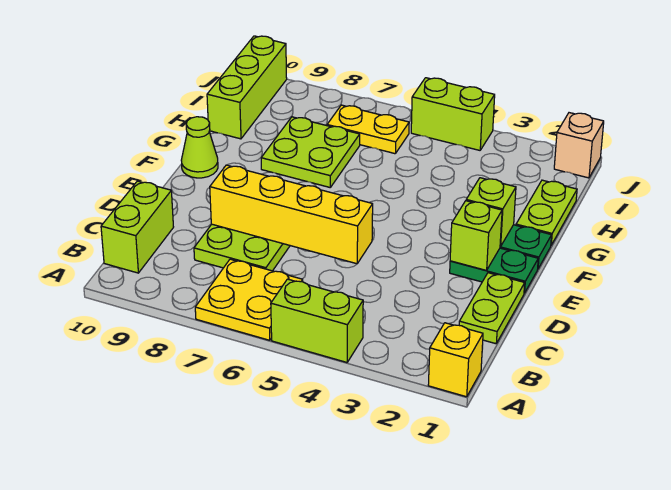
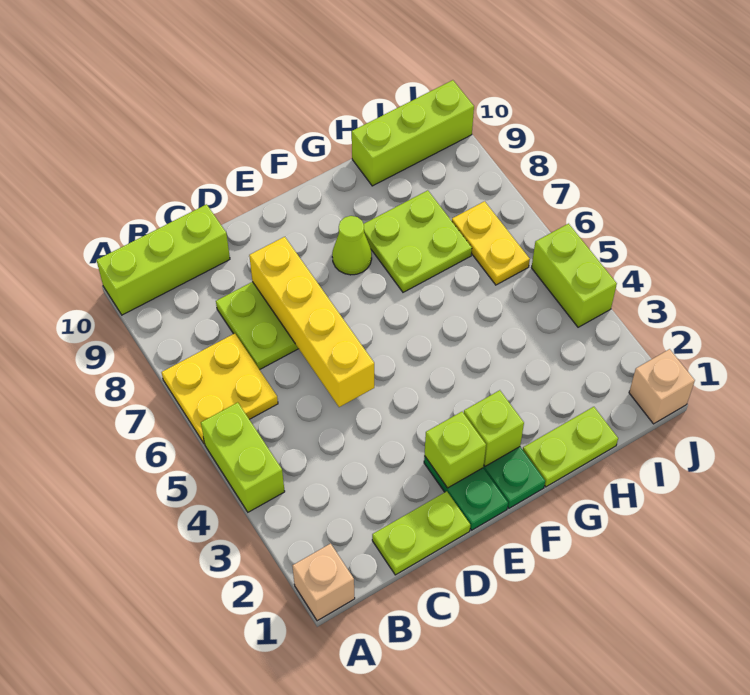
yellow brick A1 level 1 -> tan brick A1 level 1
lime brick B10:C10 level 1 -> lime brick A10:C10 level 1
lime cone F10 level 1 -> lime cone F8 level 1

